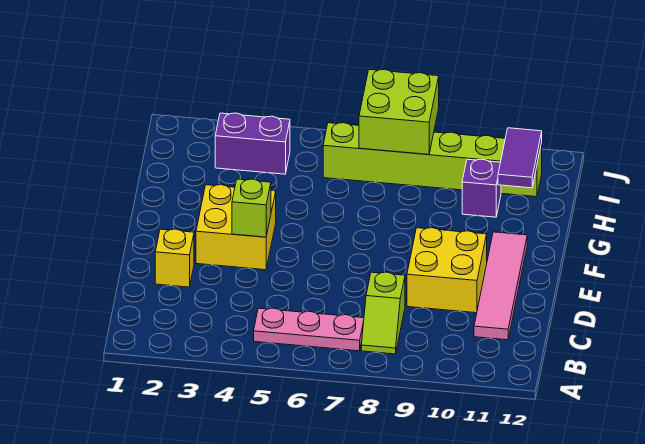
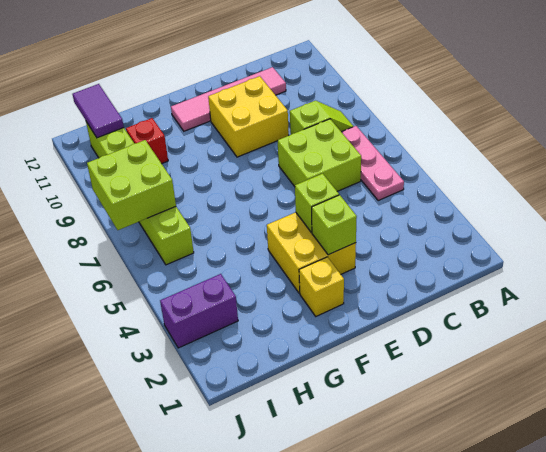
none -> lime brick C6:D7 level 1
yellow brick D2 level 1 -> yellow brick F2 level 1
none -> lime brick E3 level 2
purple brick H10 level 1 -> red brick H10 level 1
purple tile H11:I11 level 2 -> purple tile I11:I12 level 2
purple brick I3:I4 level 1 -> purple brick I3:J3 level 1

